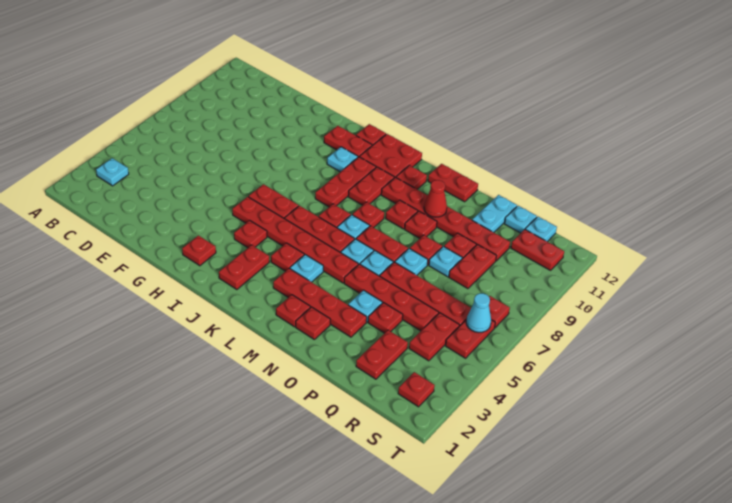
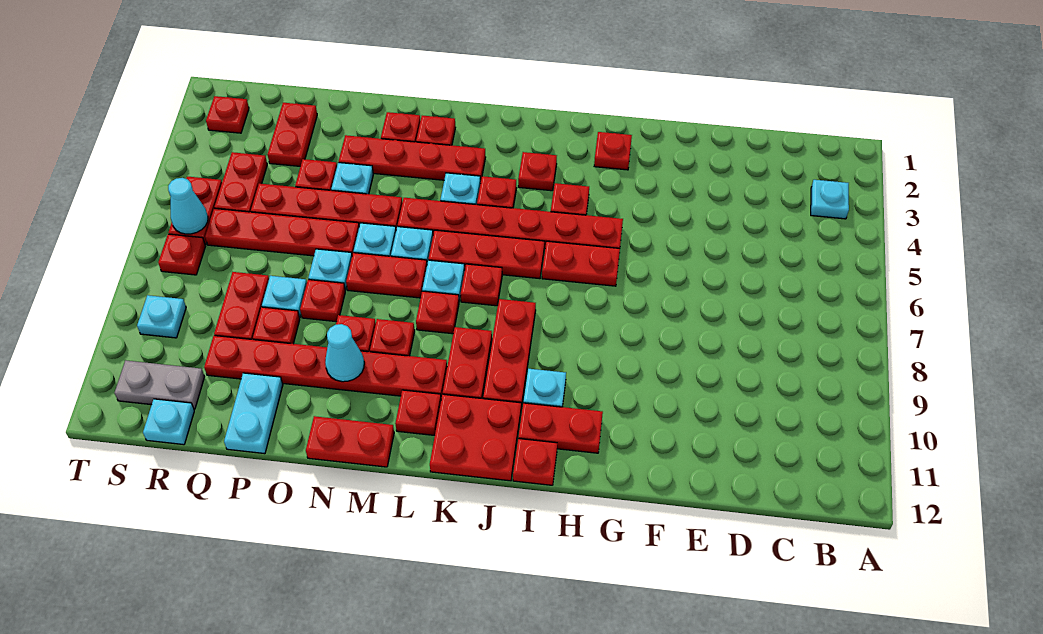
red plate J2:J3 level 1 -> red plate J3 level 1
red cone N10 level 2 -> cyan cone N10 level 2
cyan plate Q12 level 1 -> cyan plate S9 level 1
red plate R11:S11 level 1 -> grey plate R11:S11 level 1

